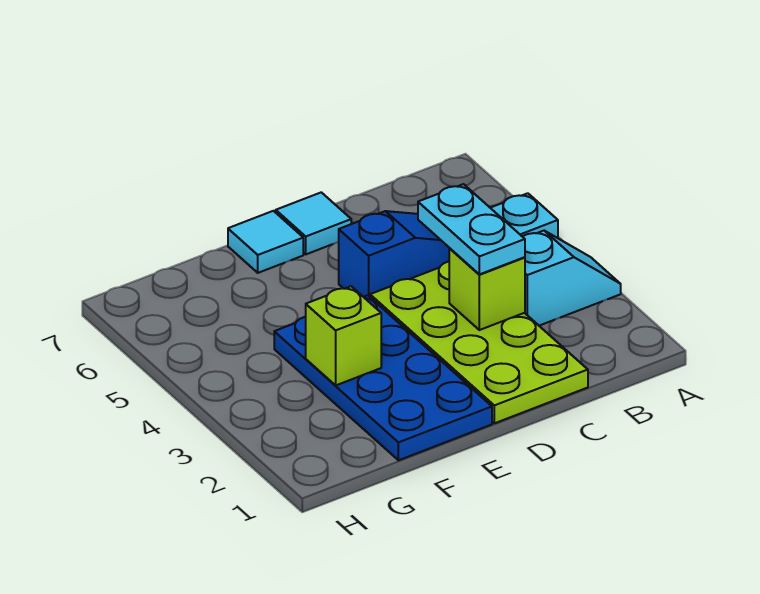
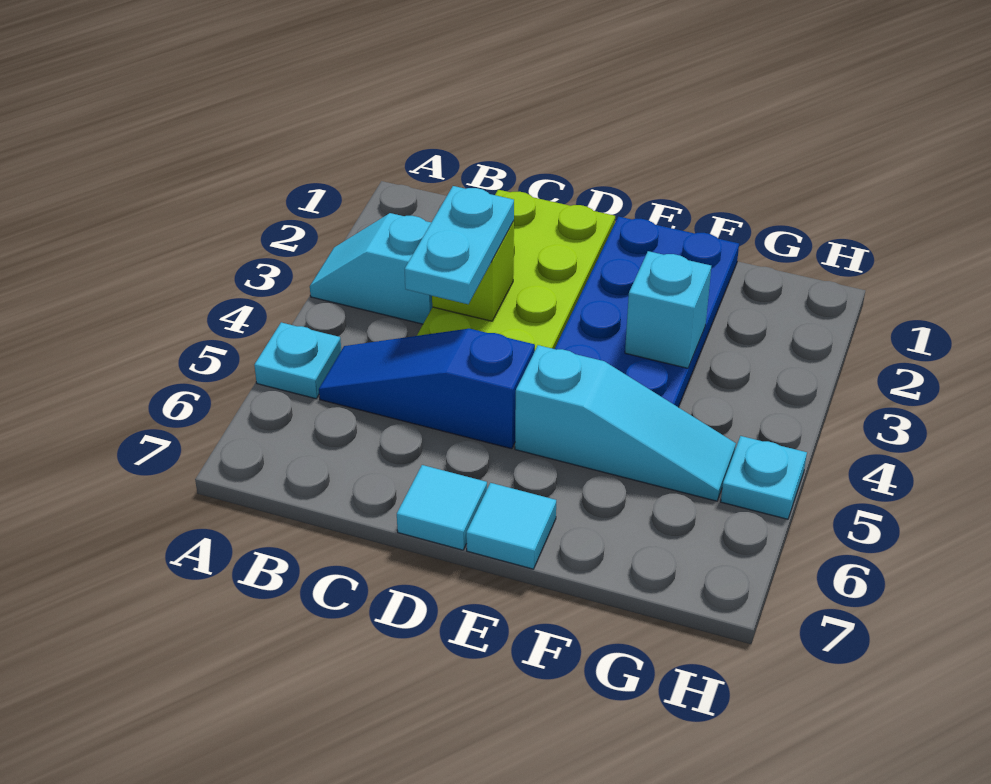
none -> cyan slope E5:G5 level 1 top E
lime brick F3 level 2 -> cyan brick F3 level 2
none -> cyan plate H5 level 1

